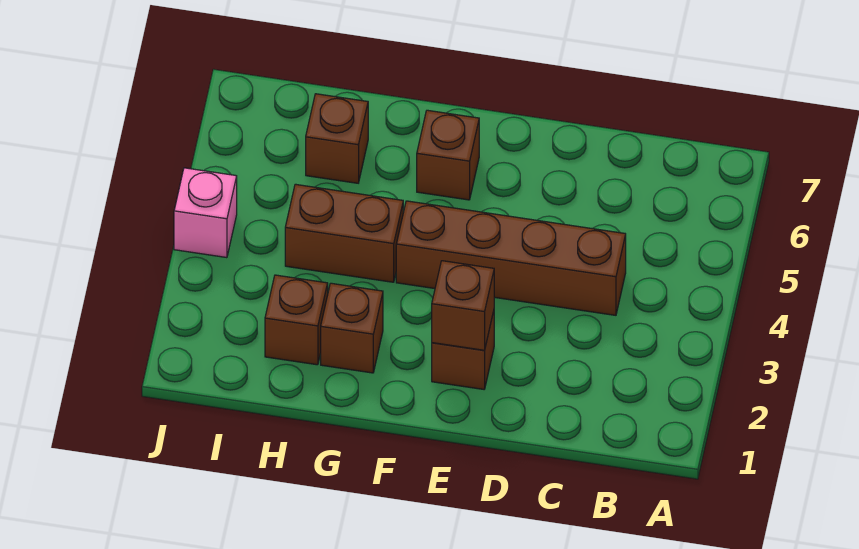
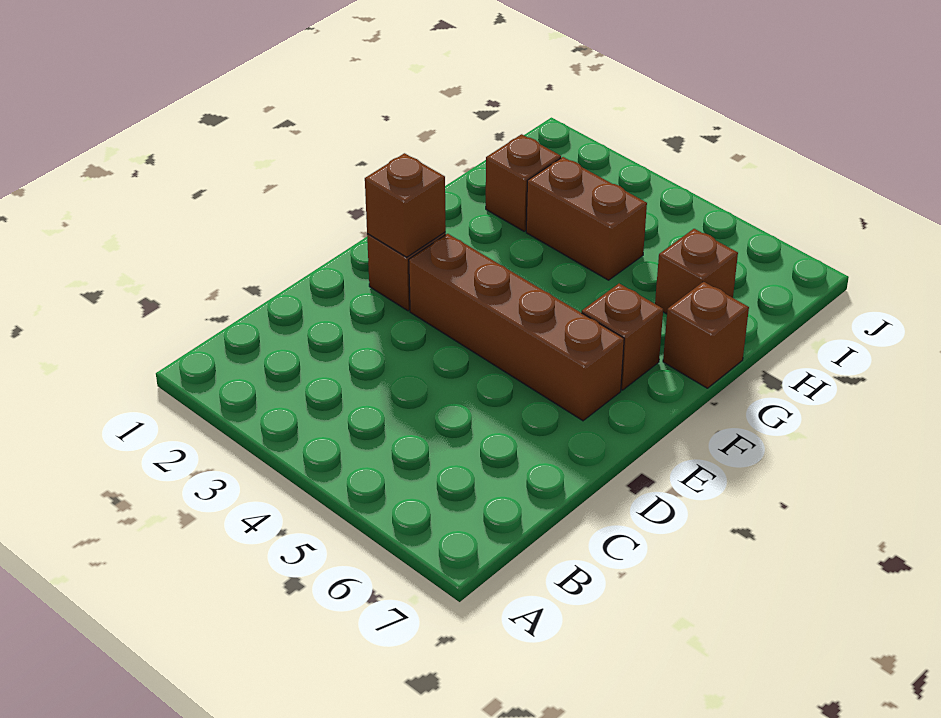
brown brick C4:F4 level 1 -> brown brick E3:E6 level 1
brown brick G2 level 1 -> brown brick G7 level 1
brown brick G4:H4 level 1 -> brown brick H3:H4 level 1
pink brick J4 level 1 -> none

